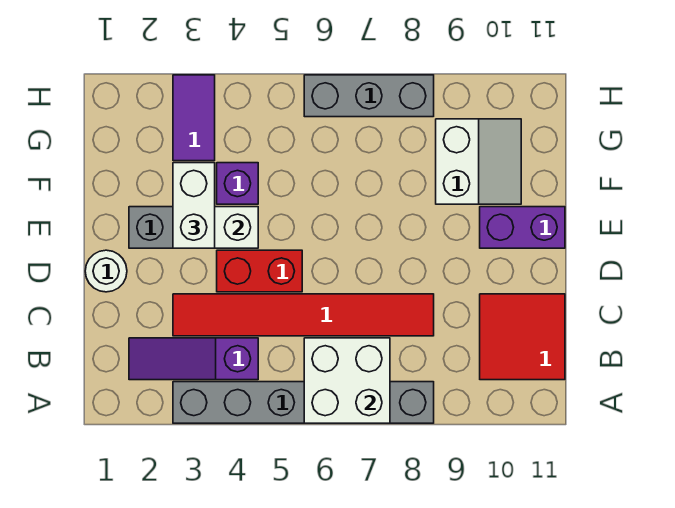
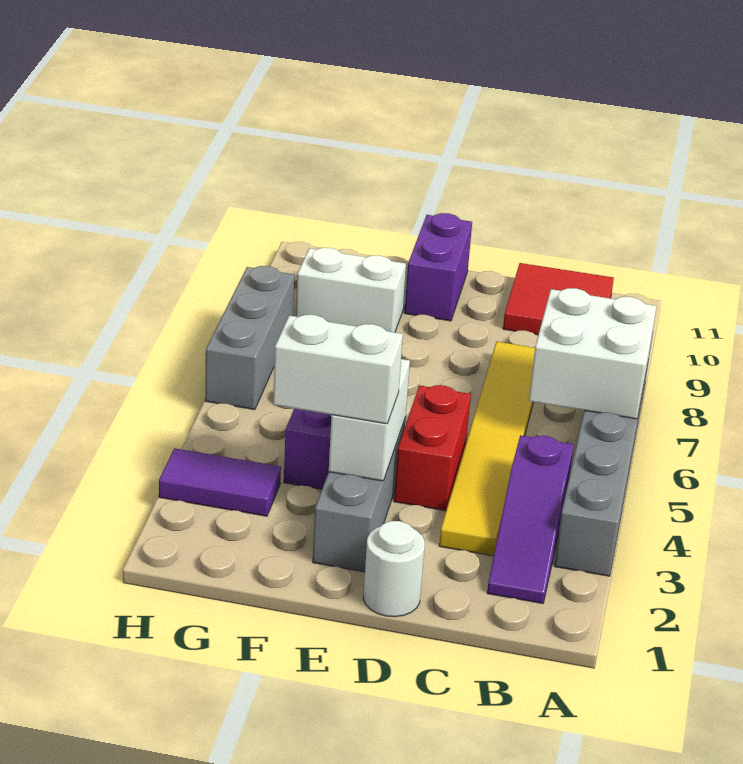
red tile C3:C8 level 1 -> yellow tile C3:C8 level 1

